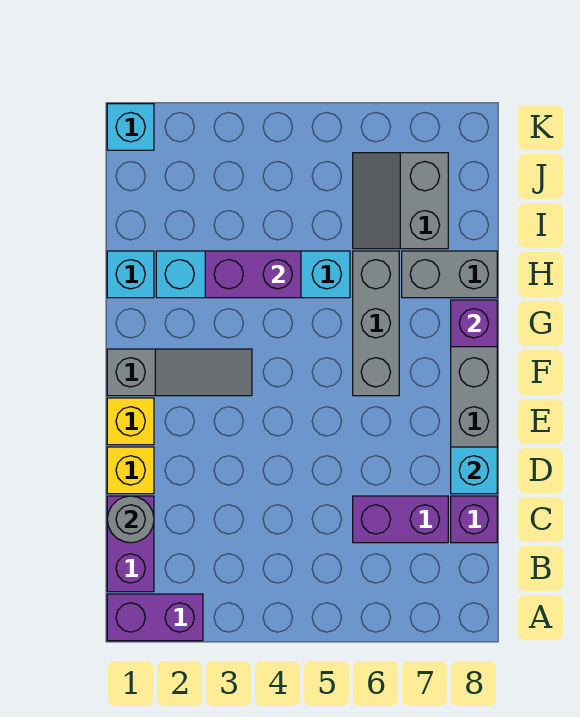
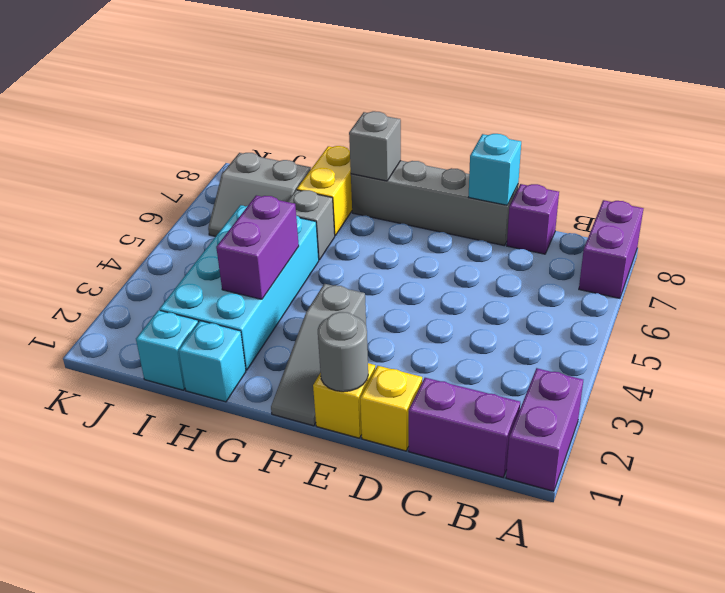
grey round brick C1 level 2 -> grey round brick E1 level 2
purple brick C6:C7 level 1 -> purple brick A7:A8 level 1
grey slope F1:F3 level 1 top 1 -> grey slope F1:F3 level 1 top 3
grey brick F6:H6 level 1 -> grey brick H6 level 1
purple brick G8 level 2 -> grey brick G8 level 2
cyan brick H2:H5 level 1 -> cyan brick H2:I5 level 1
grey brick H7:H8 level 1 -> yellow brick H7:H8 level 1
cyan brick K1 level 1 -> cyan brick I1 level 1

